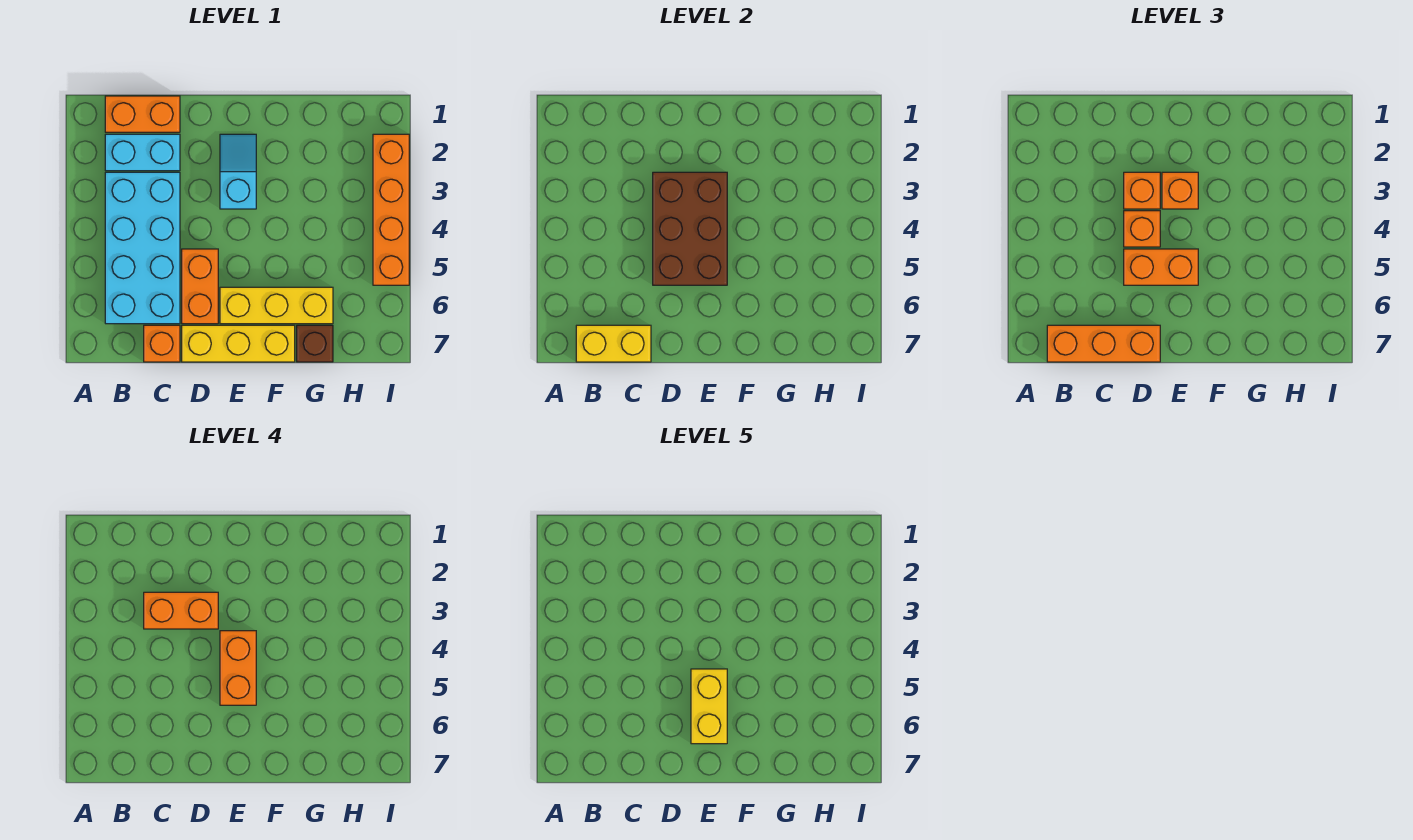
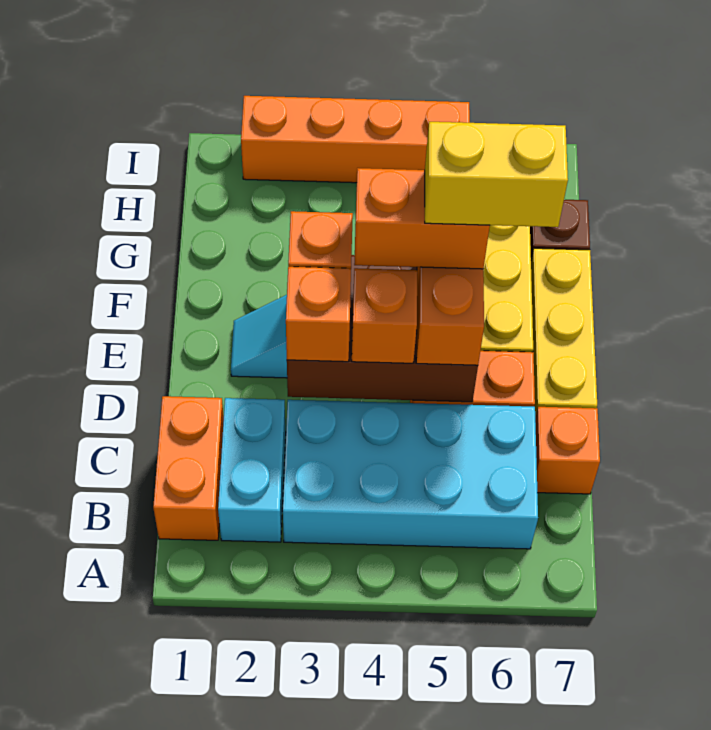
yellow brick B7:C7 level 2 -> none
orange brick B7:D7 level 3 -> none
orange brick C3:D3 level 4 -> none

